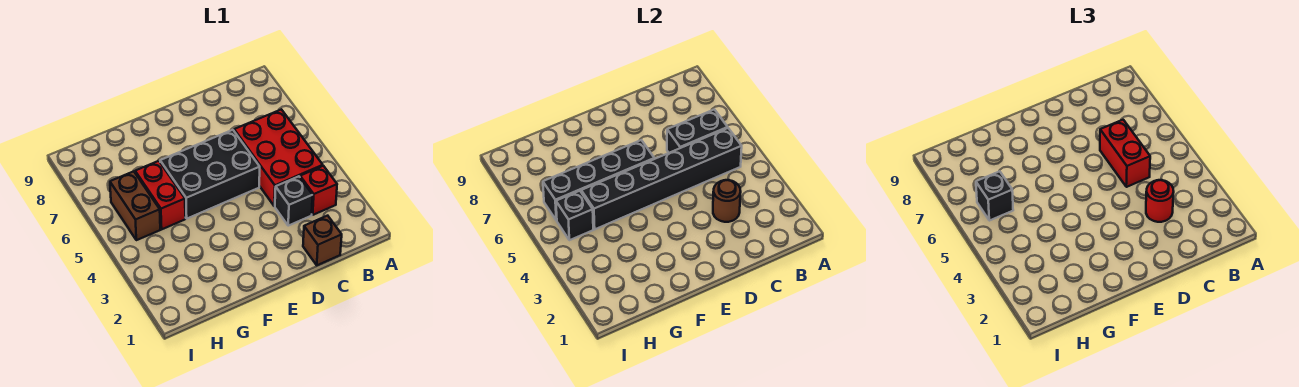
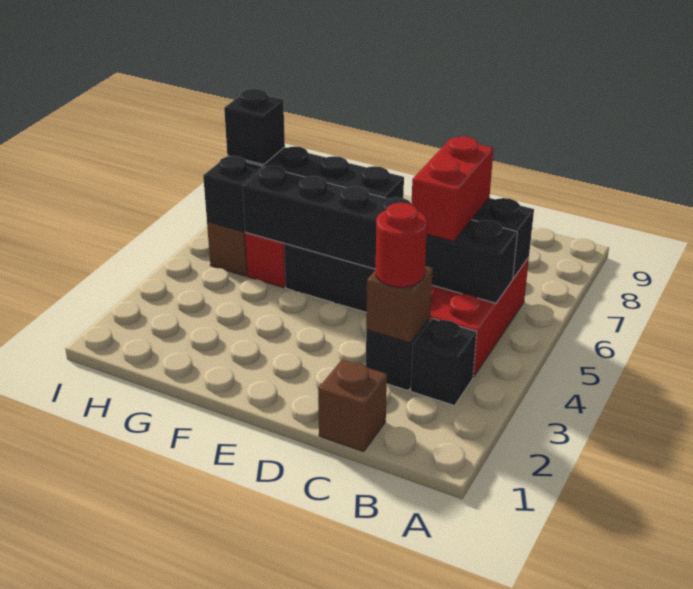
red brick B3 level 1 -> black brick B3 level 1
brown round brick C3 level 2 -> brown brick C3 level 2

